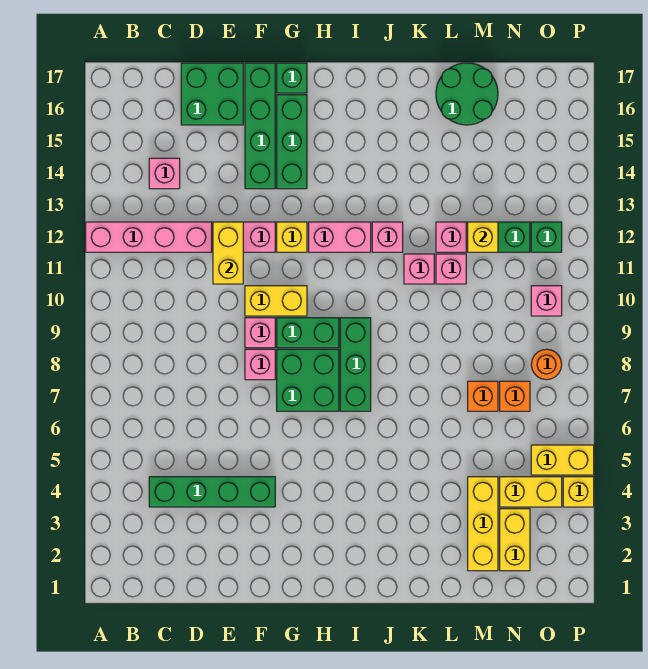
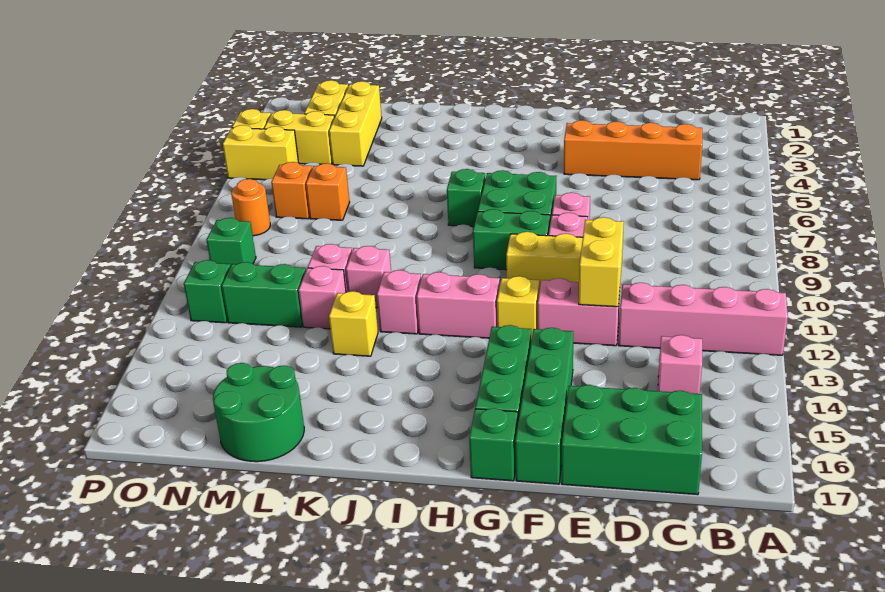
green brick C4:F4 level 1 -> orange brick C4:F4 level 1
green brick D16:E17 level 1 -> green brick C16:E17 level 1
green brick I7:I9 level 1 -> green brick I7 level 1
yellow brick M12 level 2 -> yellow brick K13 level 1
pink brick O10 level 1 -> green brick O10 level 1

